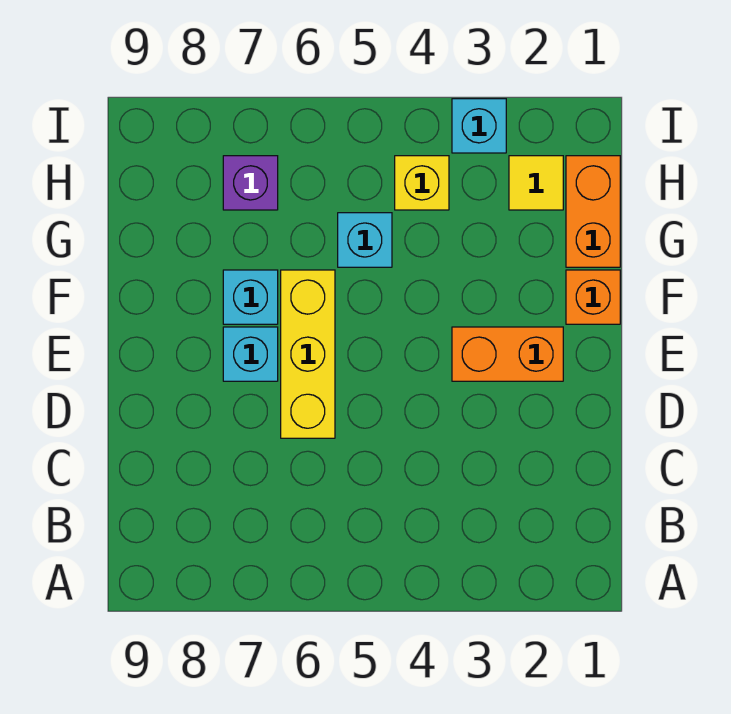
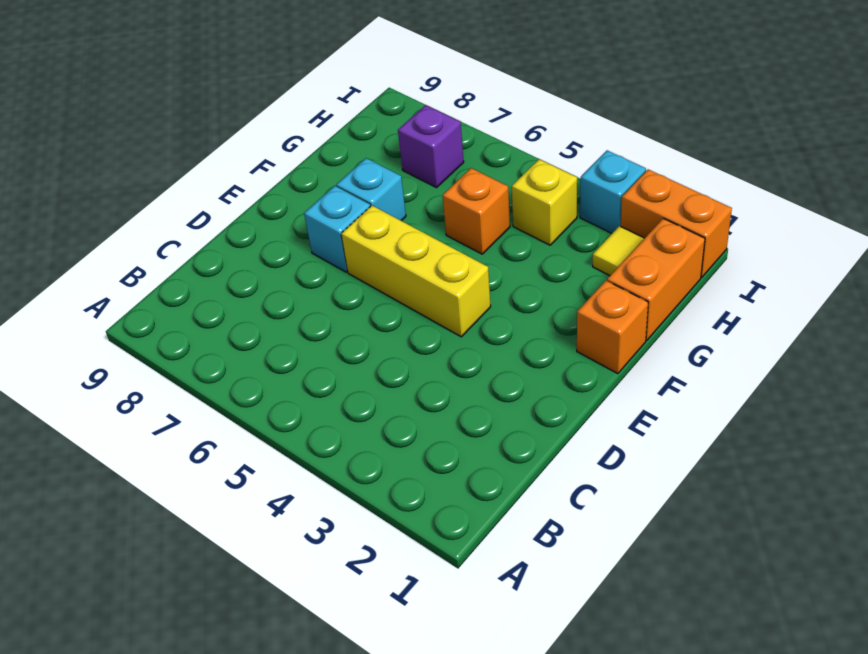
yellow brick D6:F6 level 1 -> yellow brick E4:E6 level 1
orange brick E2:E3 level 1 -> orange brick I1:I2 level 1
cyan brick G5 level 1 -> orange brick G5 level 1

